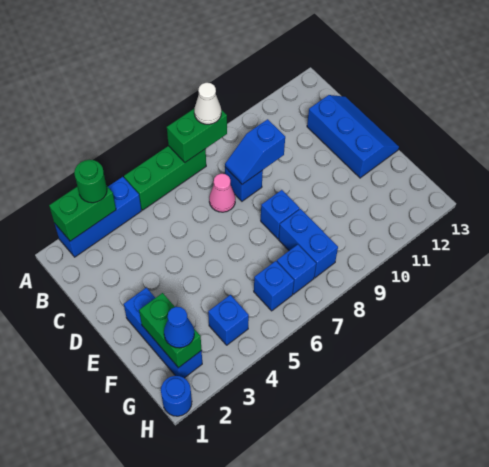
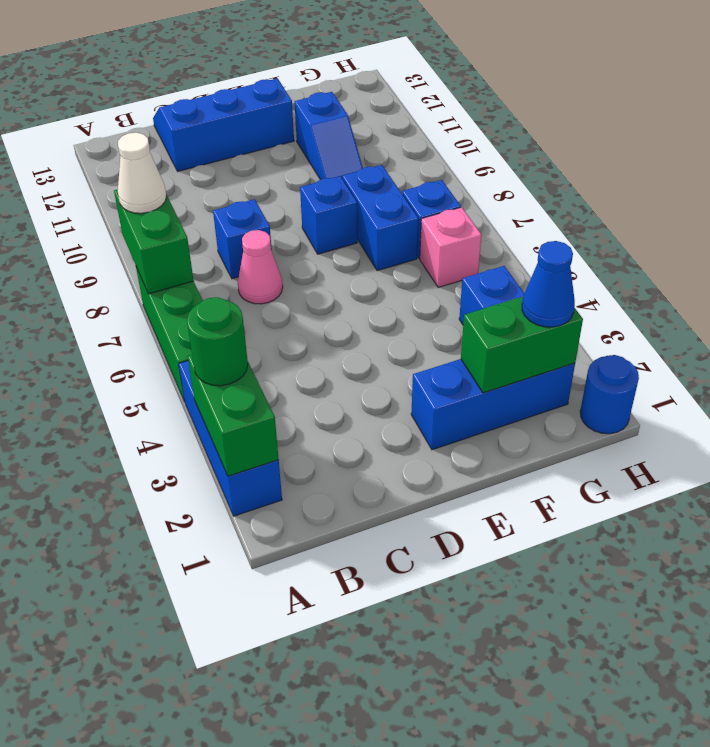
blue slope C8:C9 level 2 top 9 -> blue slope F10:F11 level 1 top 11
blue brick F8:G8 level 1 -> blue brick F7:F8 level 1
blue brick G6 level 1 -> pink brick G6 level 1

